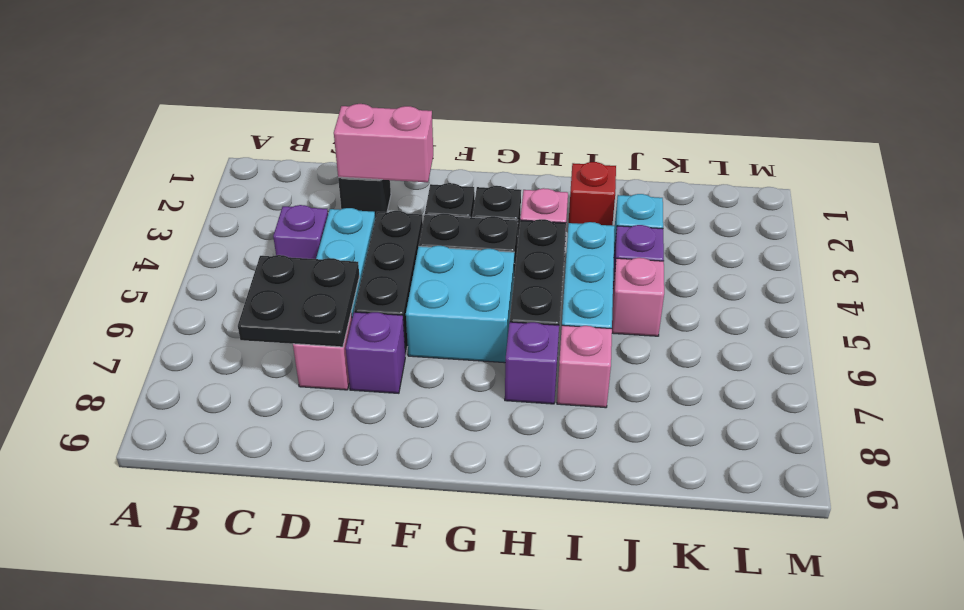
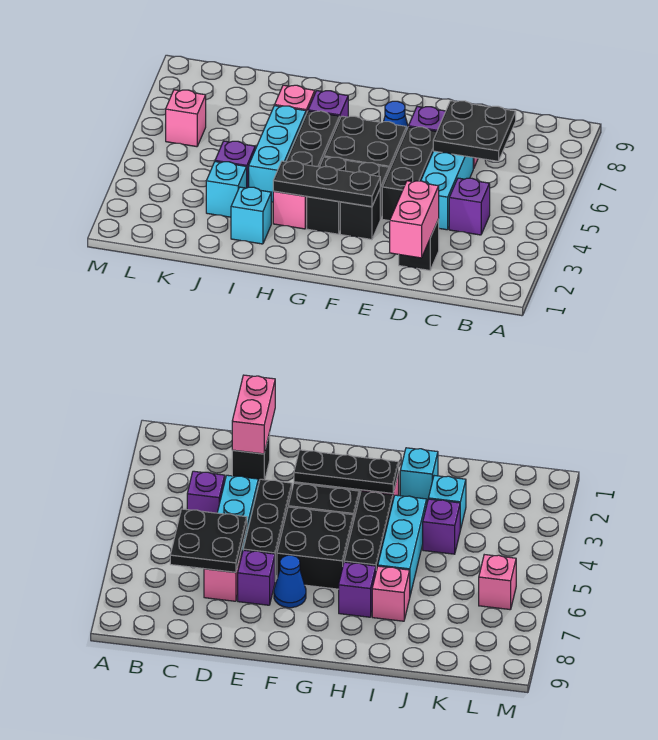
pink brick D2:E2 level 2 -> pink brick D1:D2 level 2
none -> black plate F3:H3 level 2
cyan brick F5:G6 level 1 -> black brick F5:G6 level 1
none -> blue cone F7 level 1
red brick I2 level 1 -> cyan brick I2 level 1
pink brick J5 level 1 -> pink brick L6 level 1

